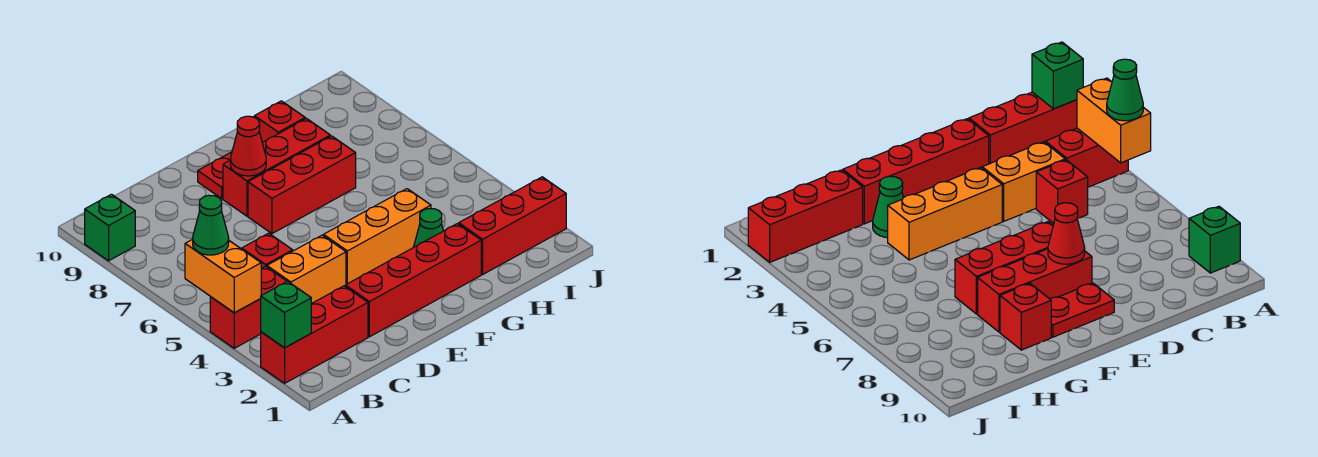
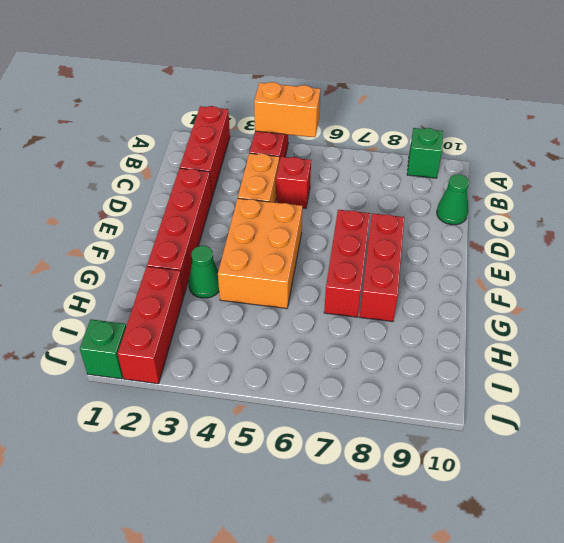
green brick A2 level 2 -> green brick J1 level 1
green cone A5 level 3 -> green cone C10 level 1
orange brick E4:G4 level 1 -> orange brick E4:G5 level 1
red cone E8 level 2 -> none
red plate E9:F9 level 1 -> none
red brick G9 level 1 -> none

